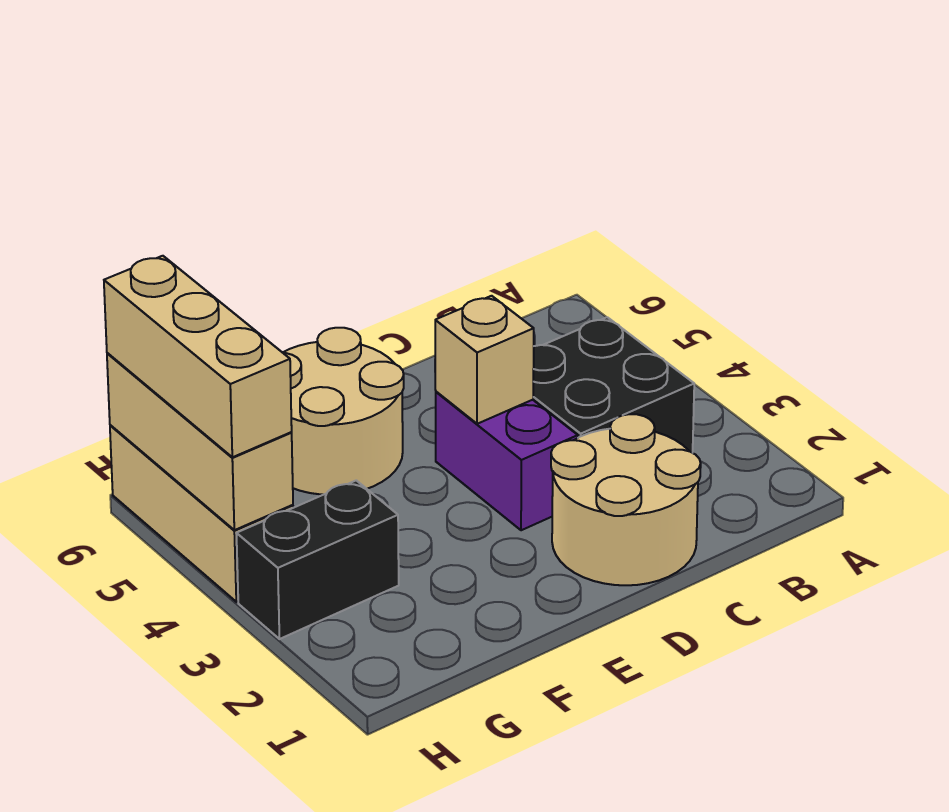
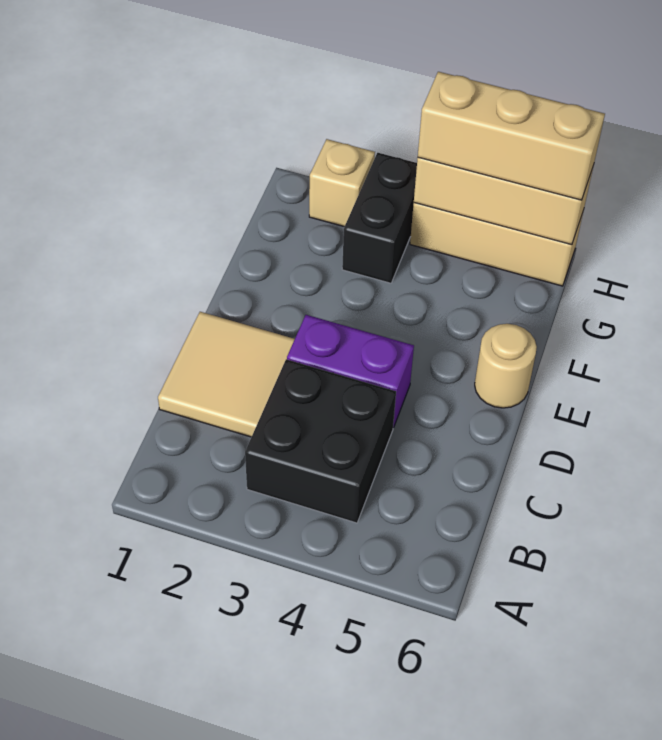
tan round brick C1:D2 level 1 -> tan tile C1:D2 level 1
tan brick D4 level 2 -> tan brick H2 level 1
tan round brick E5:F6 level 1 -> tan round brick E6 level 1

